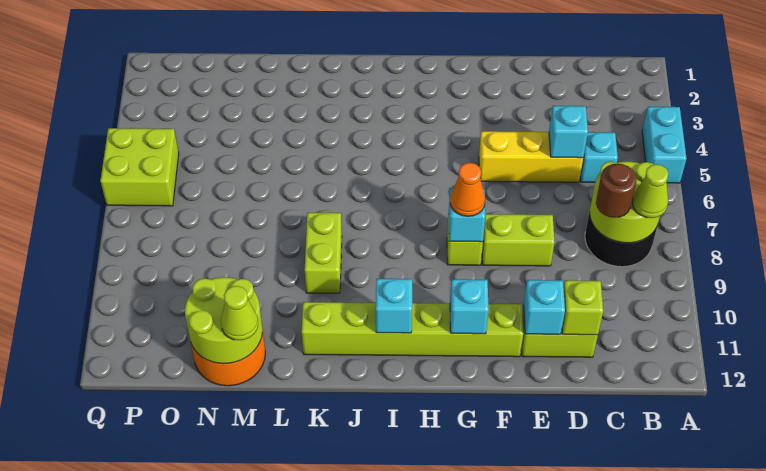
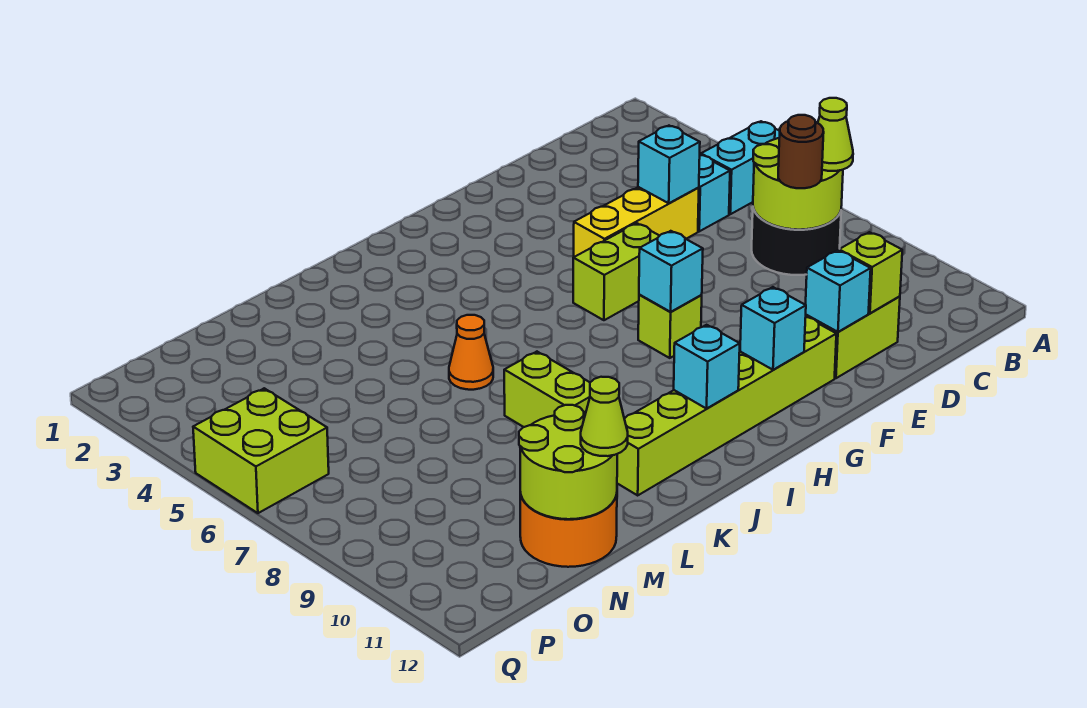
cyan brick A4:A5 level 1 -> cyan brick A5:B5 level 1
lime brick E8:F8 level 1 -> lime brick F6:G6 level 1
orange cone G8 level 3 -> orange cone K6 level 1

